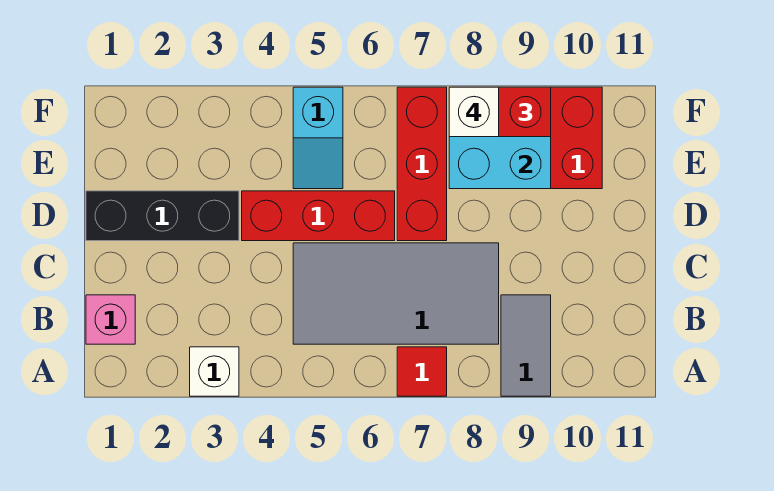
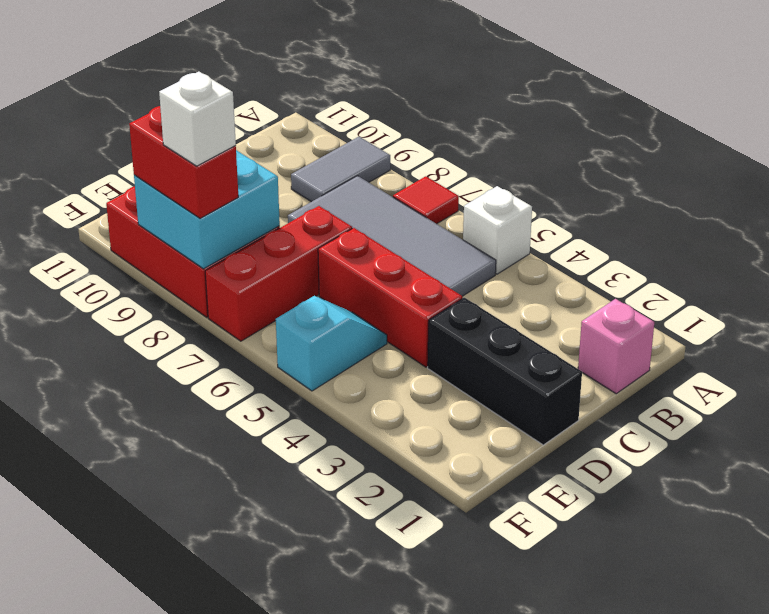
white brick A3 level 1 -> white brick A5 level 1

